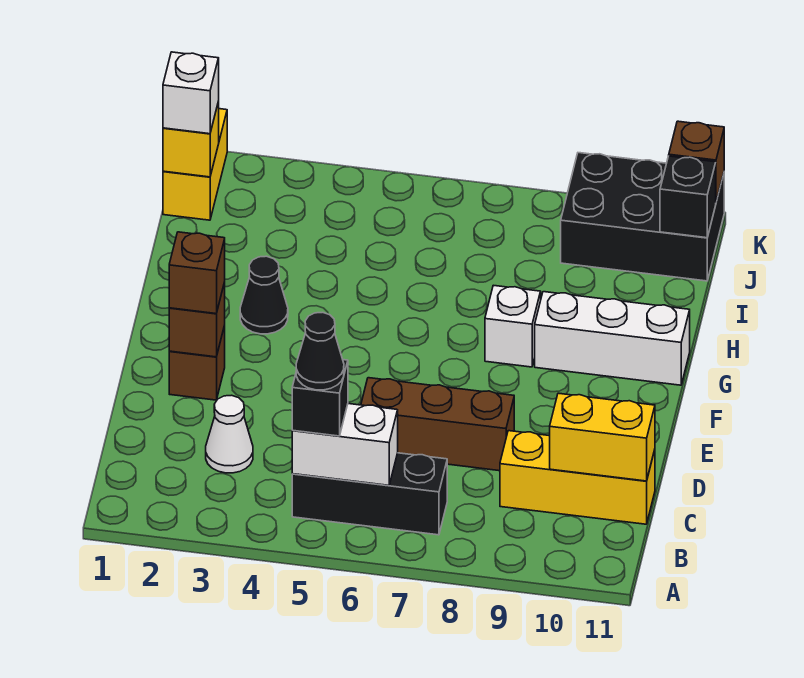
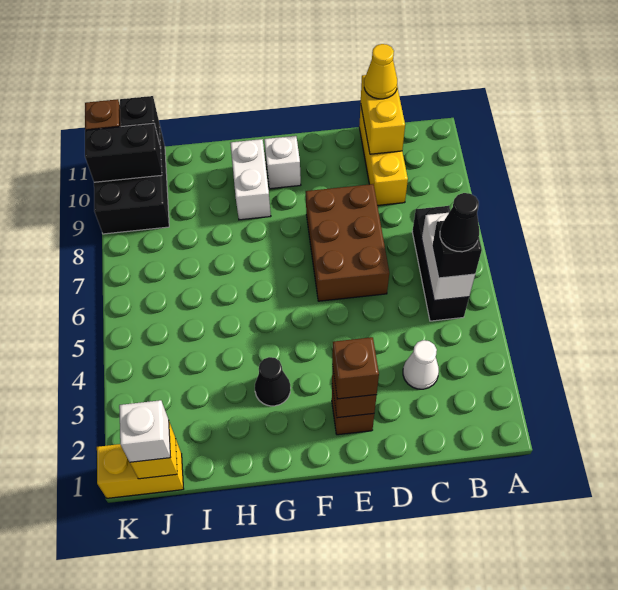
none -> yellow cone C11 level 3
brown brick D6:D8 level 1 -> brown brick D6:E8 level 1
white brick G8 level 1 -> white brick F10 level 1
white brick G9:G11 level 1 -> white brick G9:G10 level 1
none -> black brick J10:K10 level 2

